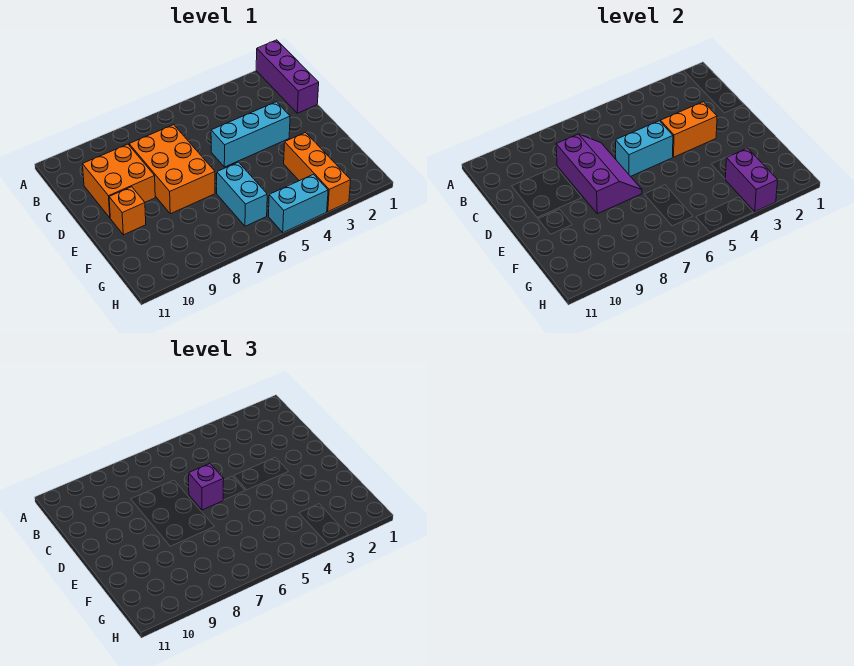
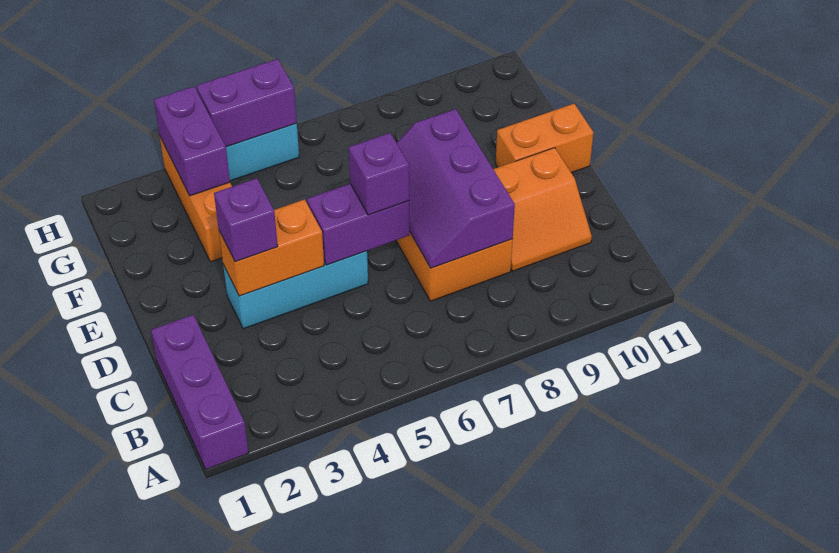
orange brick C9:D10 level 1 -> orange slope C9:D10 level 1 top D
none -> purple brick D3 level 3
cyan brick D5:D6 level 2 -> purple brick D5:D6 level 2
orange brick E10 level 1 -> orange brick E10:E11 level 1
cyan brick F6:G6 level 1 -> none
none -> purple brick H4:H5 level 2

